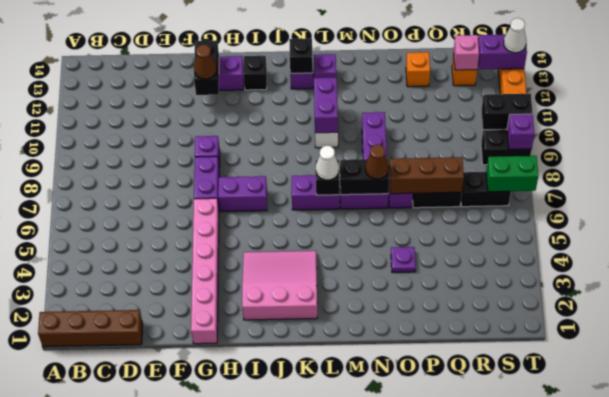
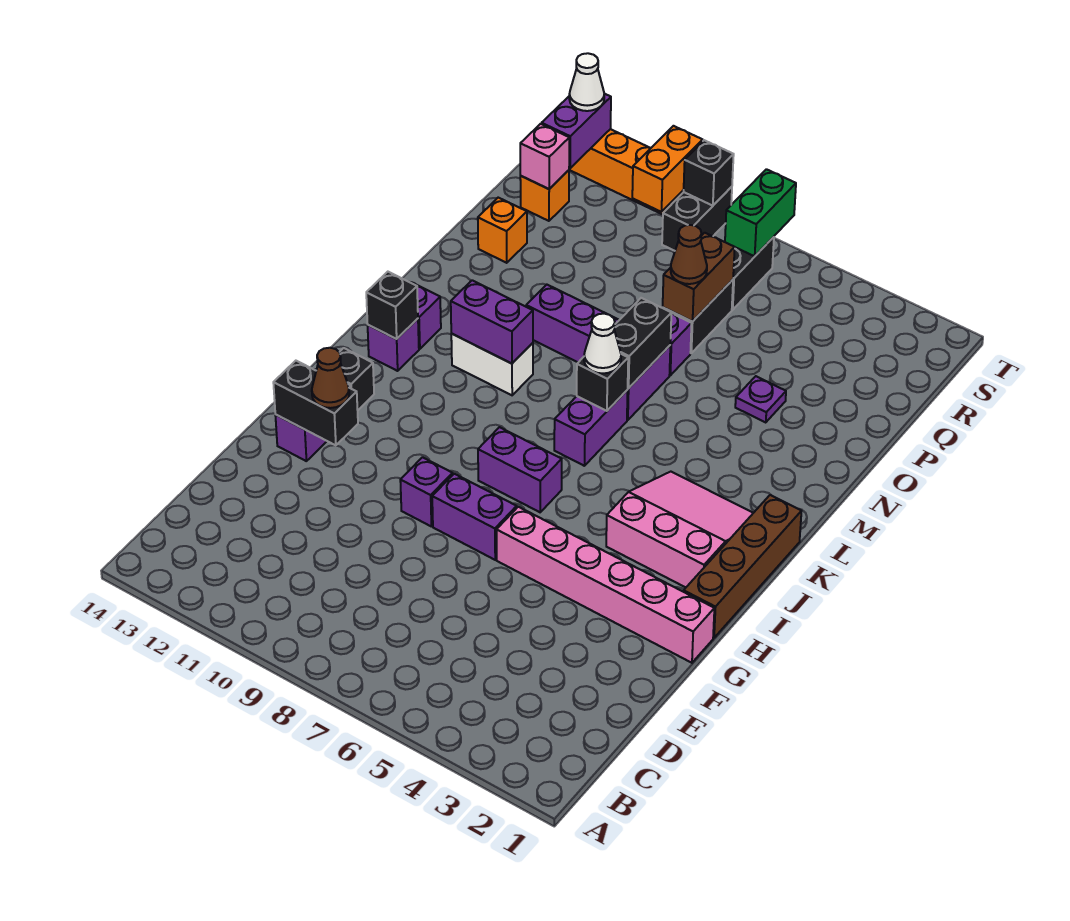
brown brick A1:D1 level 1 -> brown brick H1:K1 level 1
purple brick H7:I7 level 1 -> purple brick I7:I8 level 1
pink slope I2:K4 level 1 top 2 -> pink slope I2:K4 level 1 top I
brown cone N7 level 3 -> brown cone P7 level 3
brown brick O7:Q7 level 2 -> brown brick P7:Q7 level 2
black brick S10:T10 level 2 -> orange brick S10:T10 level 2
purple brick T9 level 2 -> black brick T9 level 2

